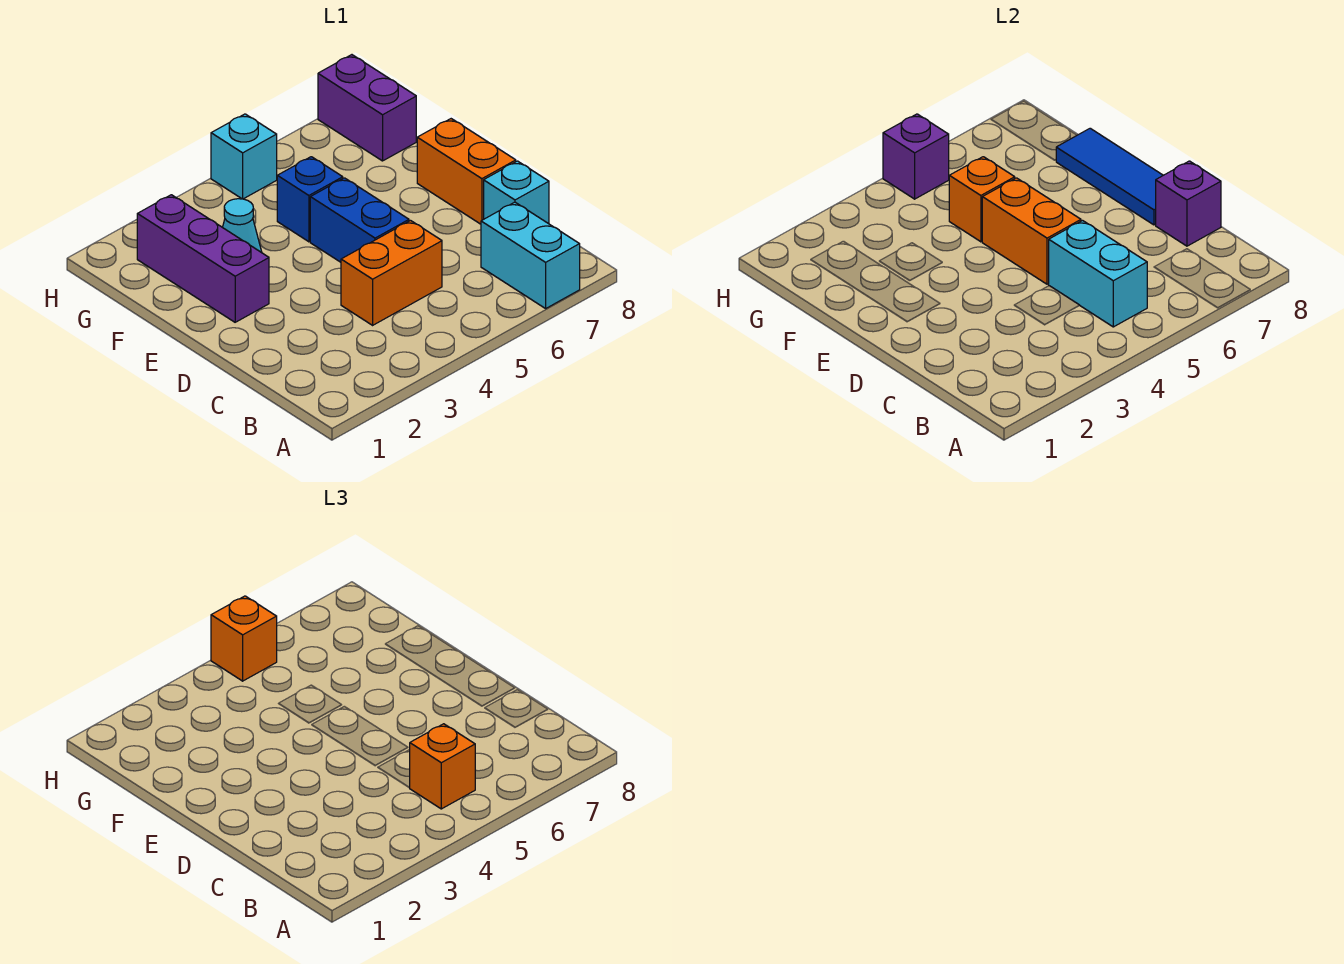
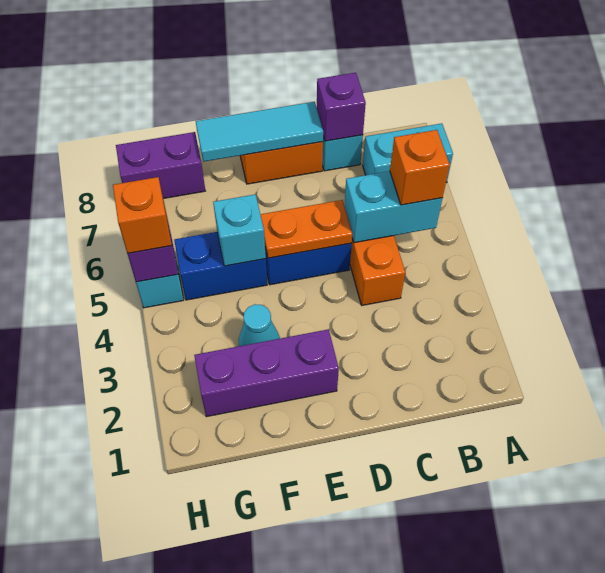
orange brick D5:E5 level 2 -> orange plate D5:E5 level 2
blue tile D8:F8 level 2 -> cyan tile D8:F8 level 2
blue brick F5 level 1 -> blue brick F5:G5 level 1
orange brick F5 level 2 -> cyan brick F5 level 2

